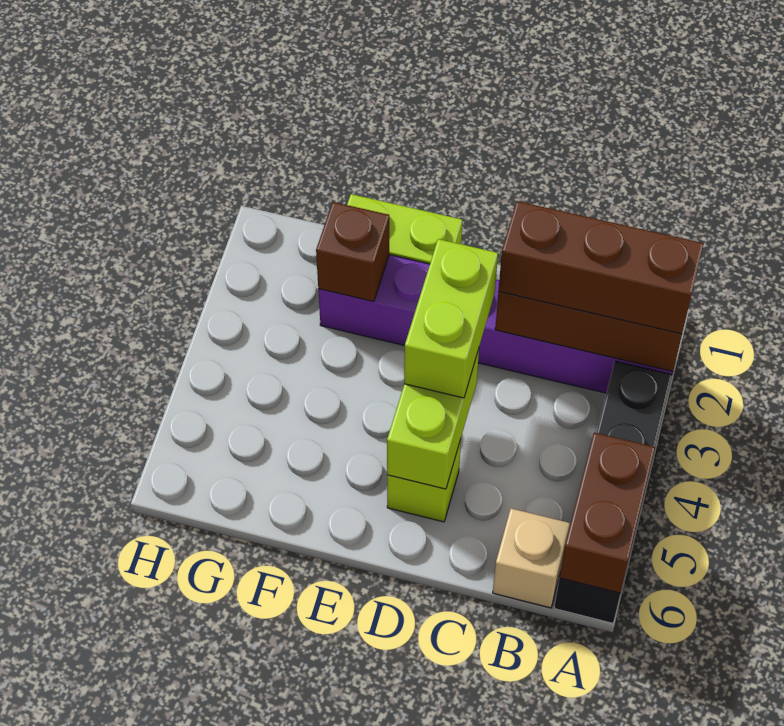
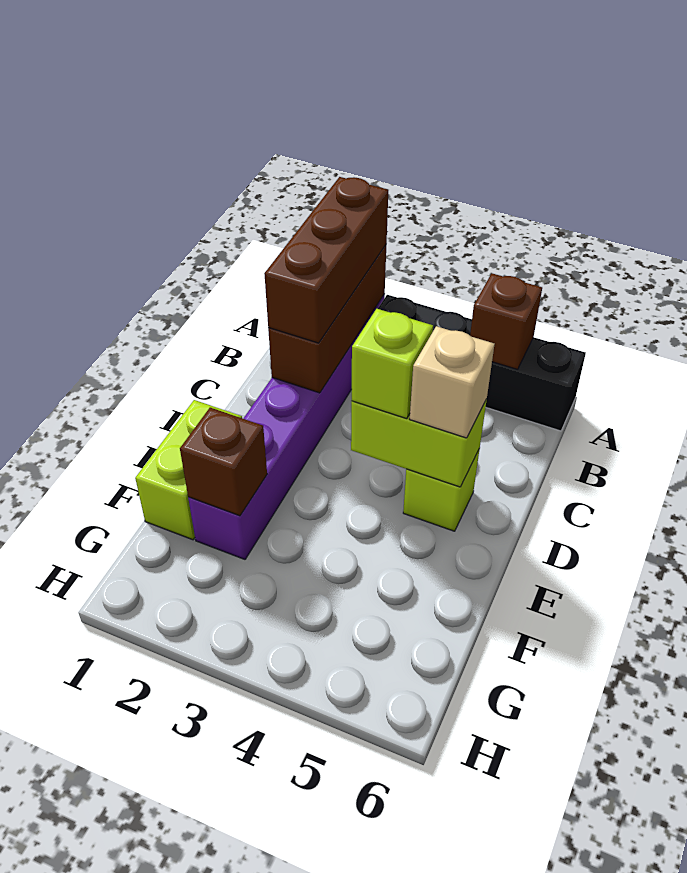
brown brick A5:A6 level 2 -> brown brick A5 level 2
tan brick B6 level 1 -> tan brick D5 level 3
lime brick D3:D4 level 3 -> lime brick D4 level 3

